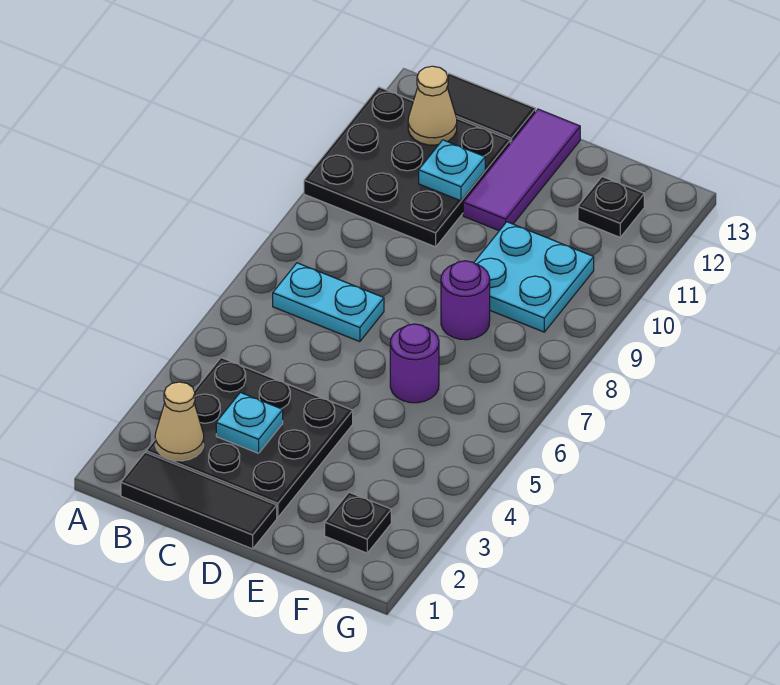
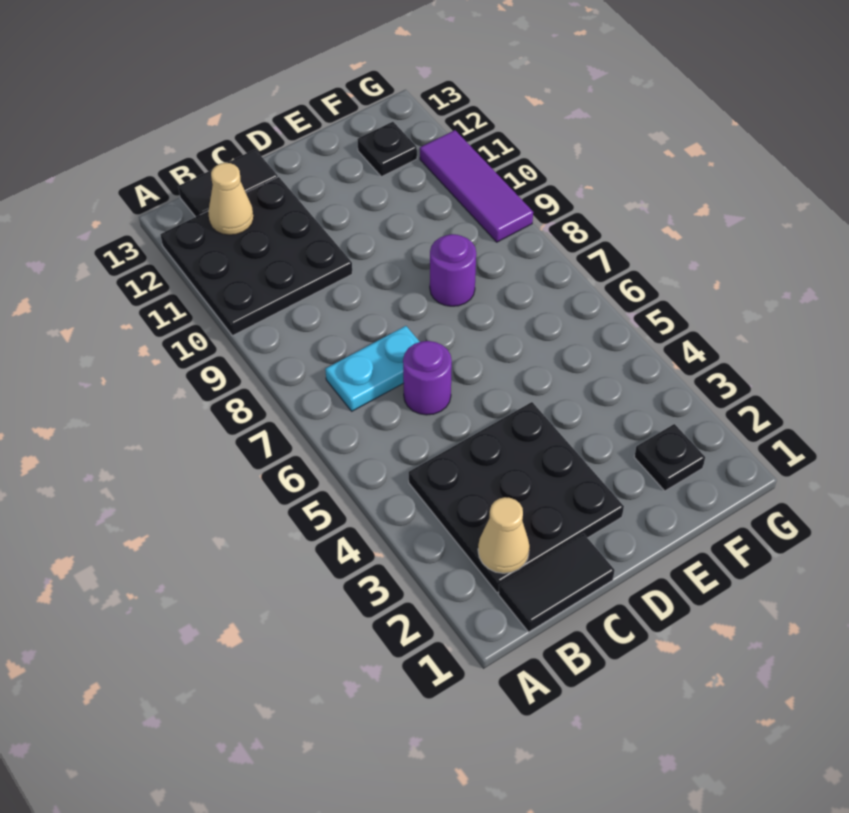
black tile B1:D1 level 1 -> black tile B1:C1 level 1
cyan plate C3 level 2 -> none
cyan plate C11 level 2 -> none
purple tile D11:D13 level 1 -> purple tile G9:G11 level 1
purple round brick E6 level 1 -> purple round brick C6 level 1
cyan plate E9:F10 level 1 -> none

